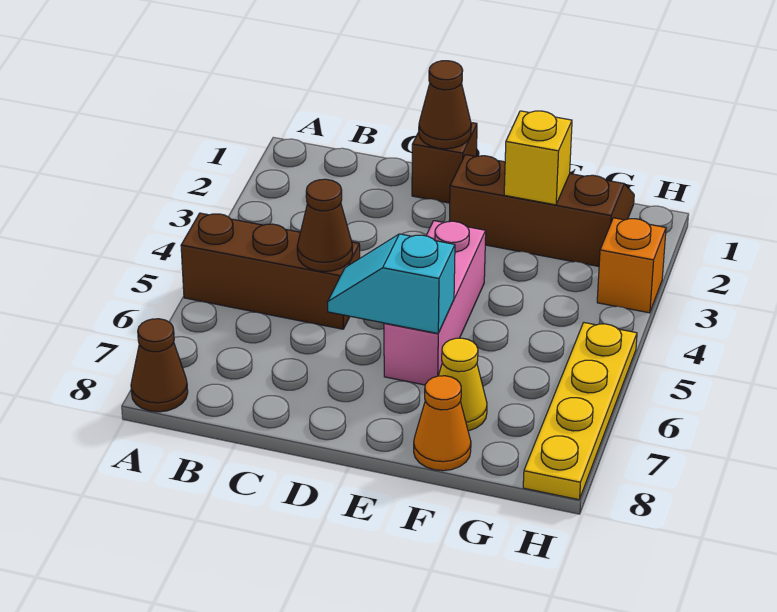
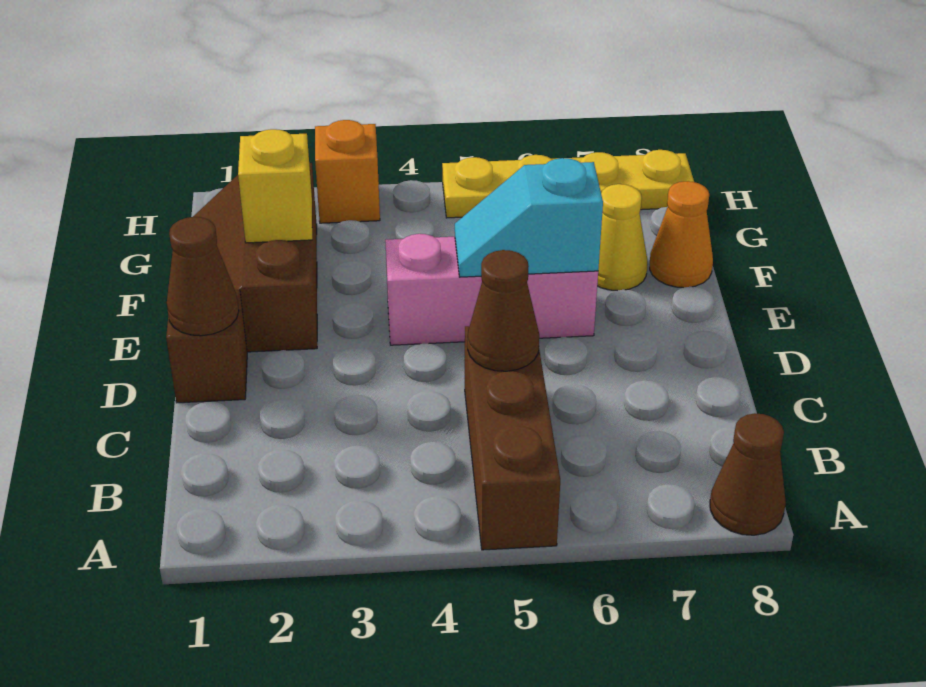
cyan slope D6:E6 level 2 top E -> cyan slope E5:E6 level 2 top 6

